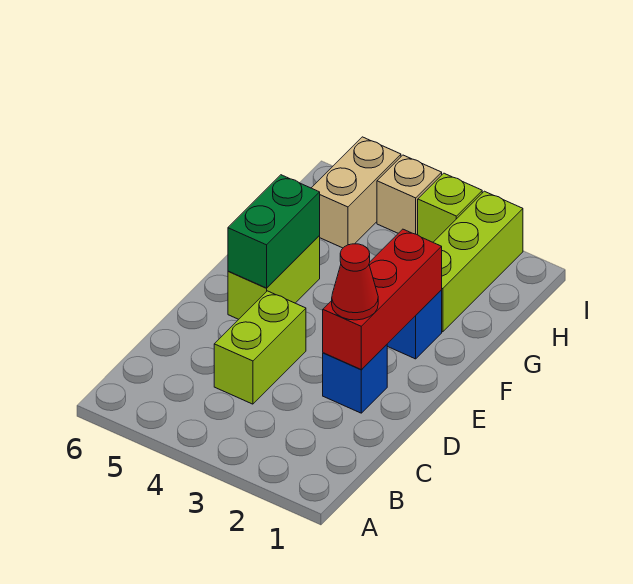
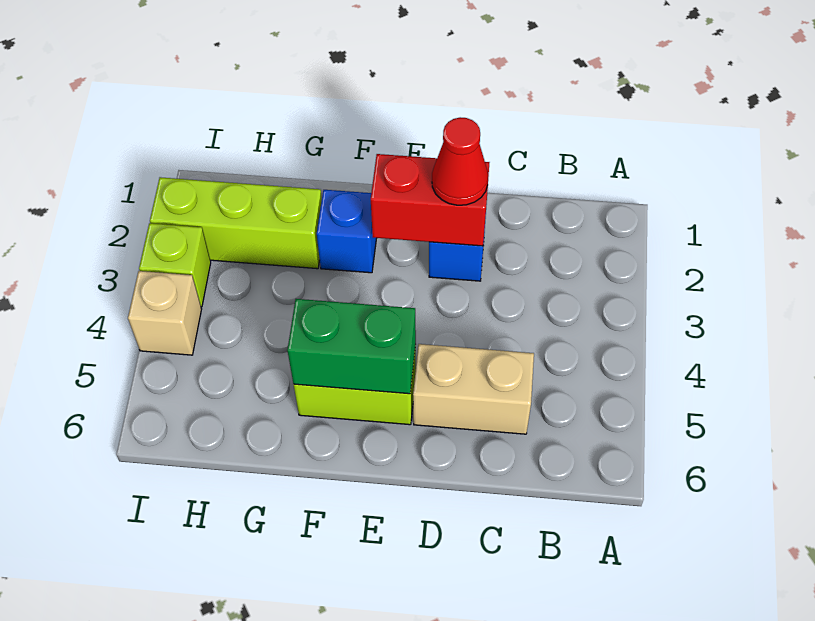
lime brick C4:D4 level 1 -> none
red brick D2:F2 level 2 -> red brick D2:E2 level 2
tan brick H5:I5 level 1 -> tan brick C5:D5 level 1

